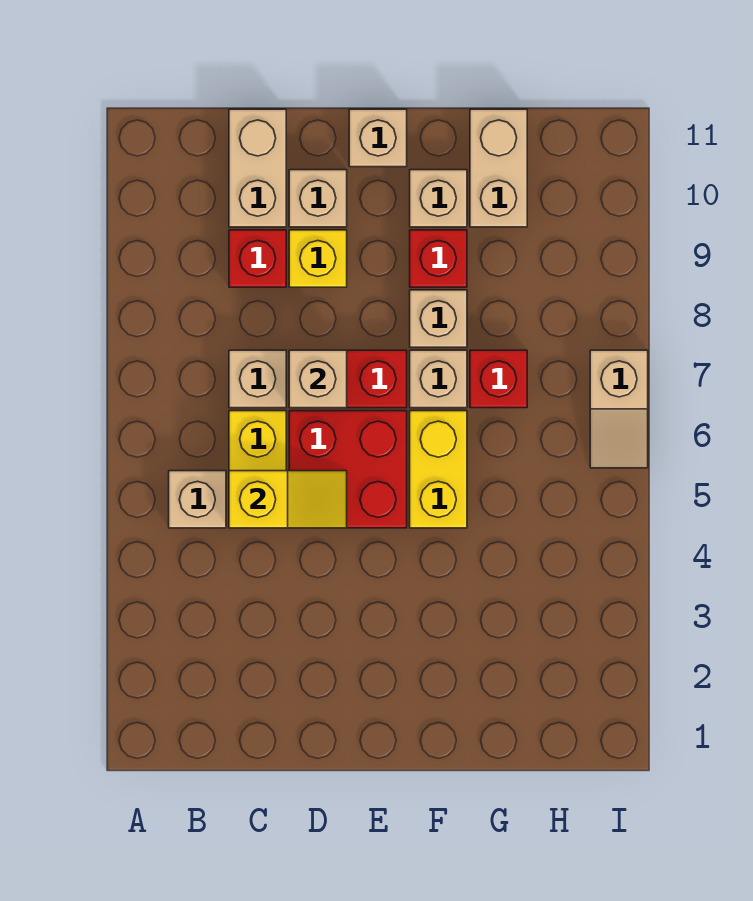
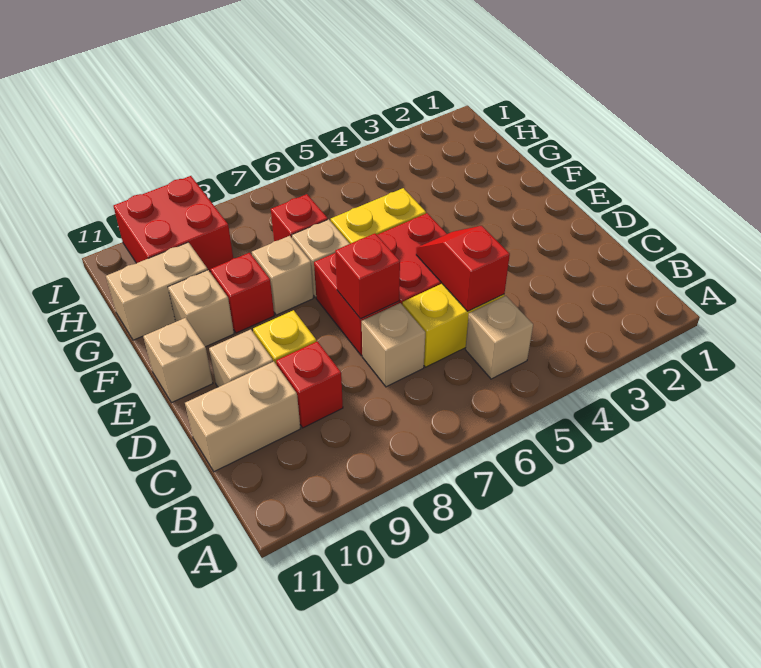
yellow slope C5:D5 level 2 top C -> red slope C5:D5 level 2 top C
tan brick D7 level 2 -> red brick D7 level 2
none -> red brick H9:I10 level 1
tan slope I6:I7 level 1 top 7 -> none

